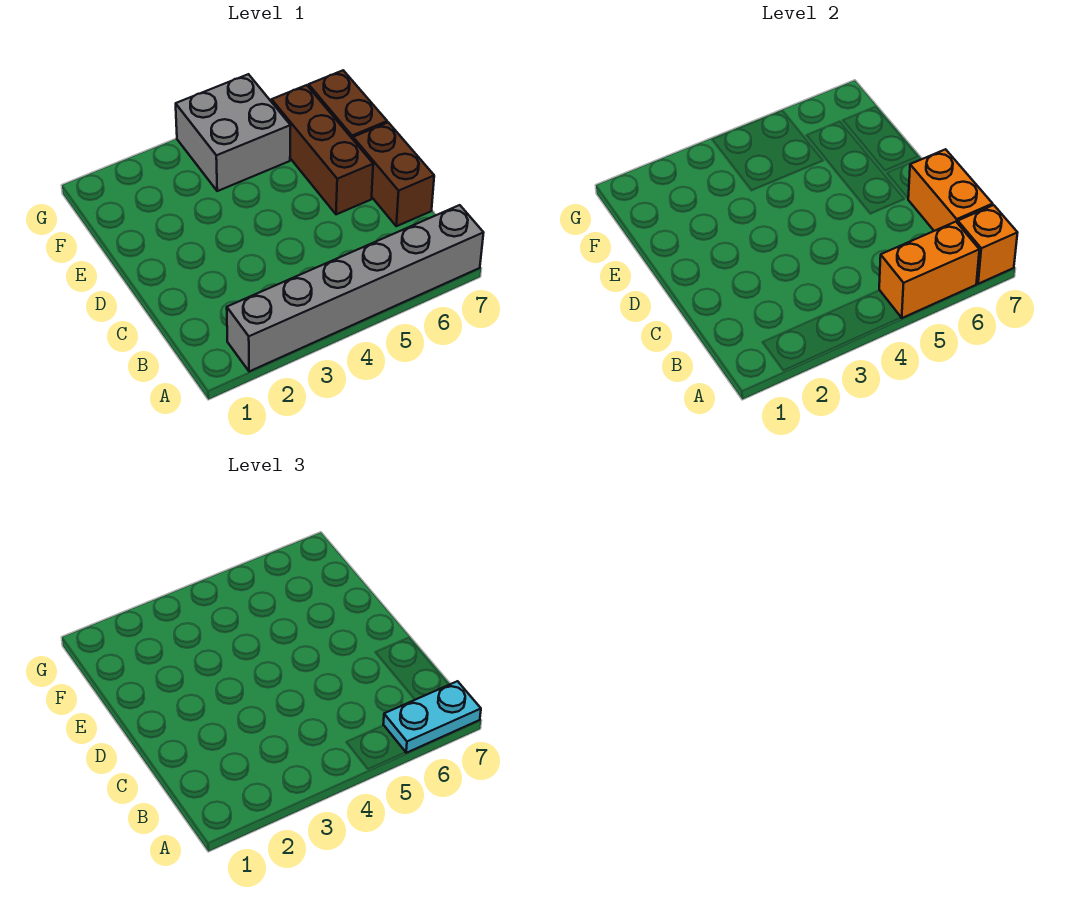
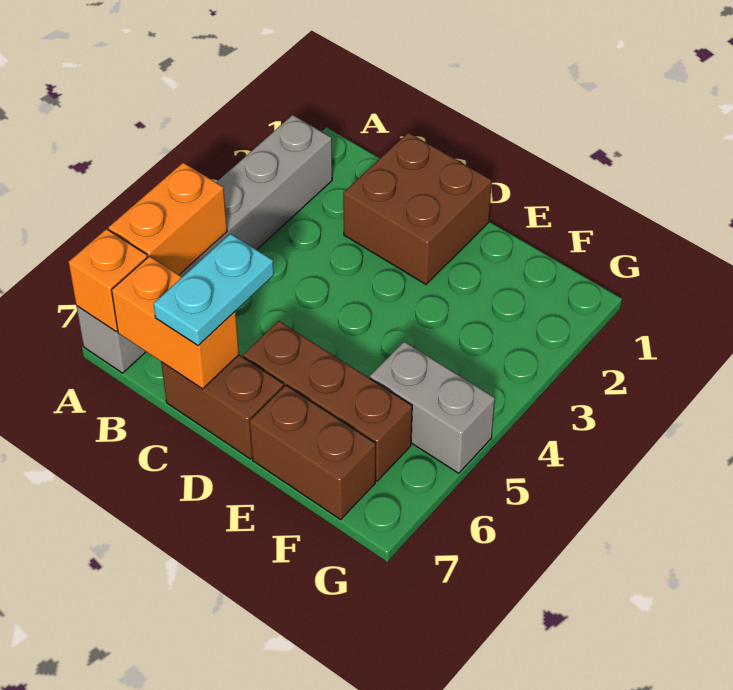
cyan plate A6:A7 level 3 -> cyan plate C6:C7 level 3
none -> brown brick C1:D2 level 1
grey brick F4:G5 level 1 -> grey brick F5:G5 level 1

